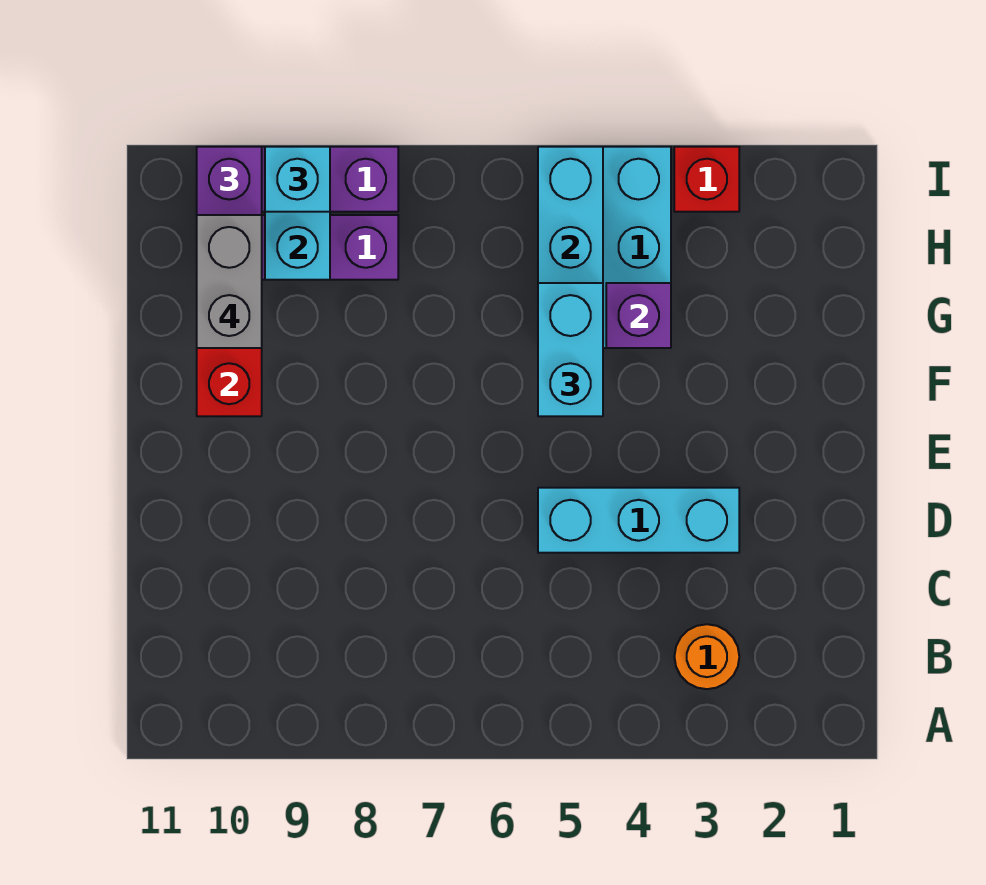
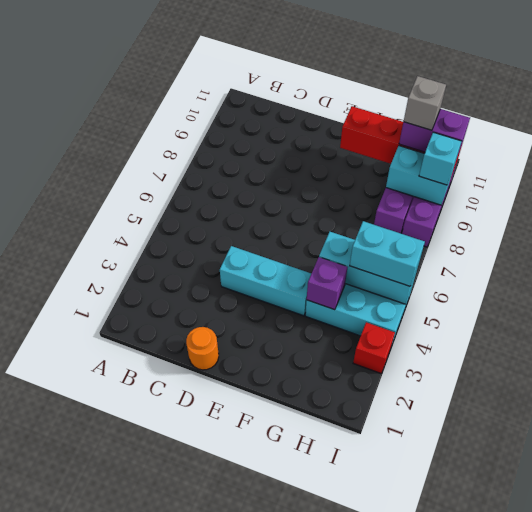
orange round brick B3 level 1 -> orange round brick D1 level 1
cyan brick D3:D5 level 1 -> cyan brick D4:F4 level 1
cyan brick F5:G5 level 3 -> cyan brick H5:I5 level 3
grey brick G10:H10 level 4 -> grey brick H10 level 4

